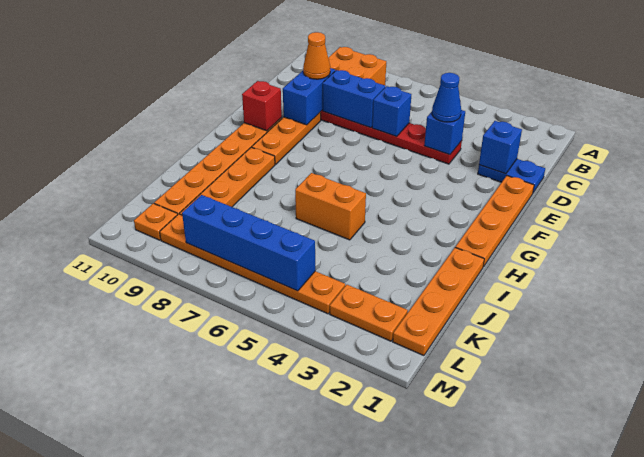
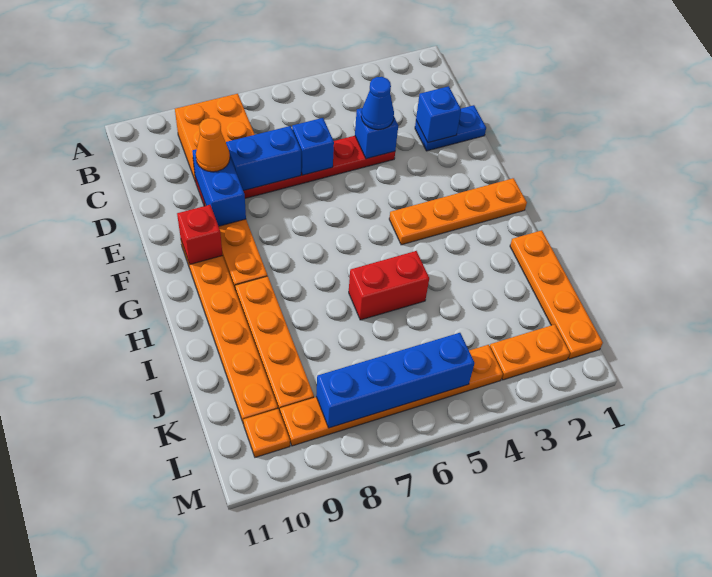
orange plate E1:H1 level 1 -> orange plate G1:G4 level 1
orange brick I5:I6 level 1 -> red brick I5:I6 level 1

